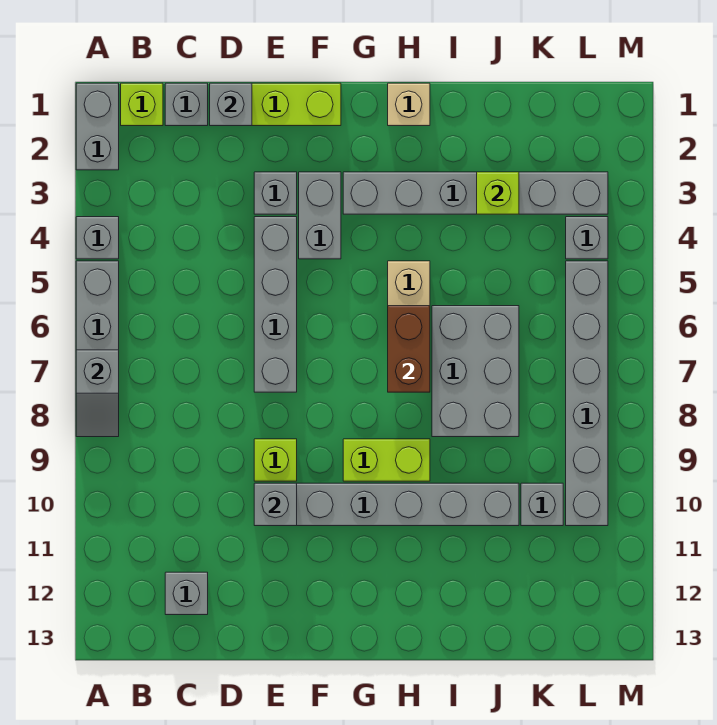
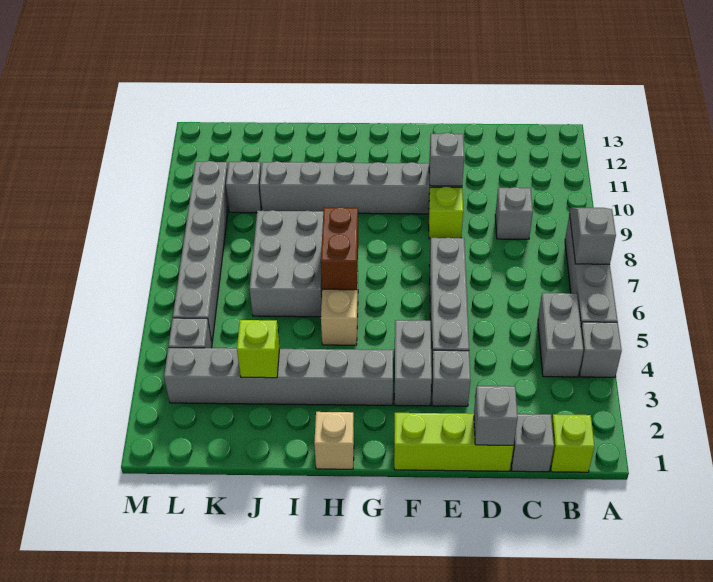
grey brick A1:A2 level 1 -> grey brick B4:B5 level 1
grey brick C12 level 1 -> grey brick C9 level 1
lime brick G9:H9 level 1 -> none

